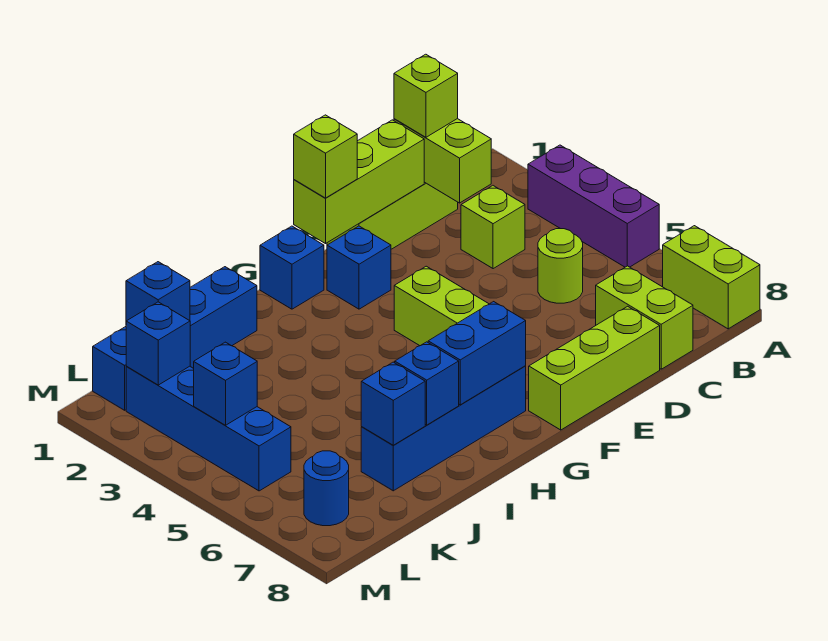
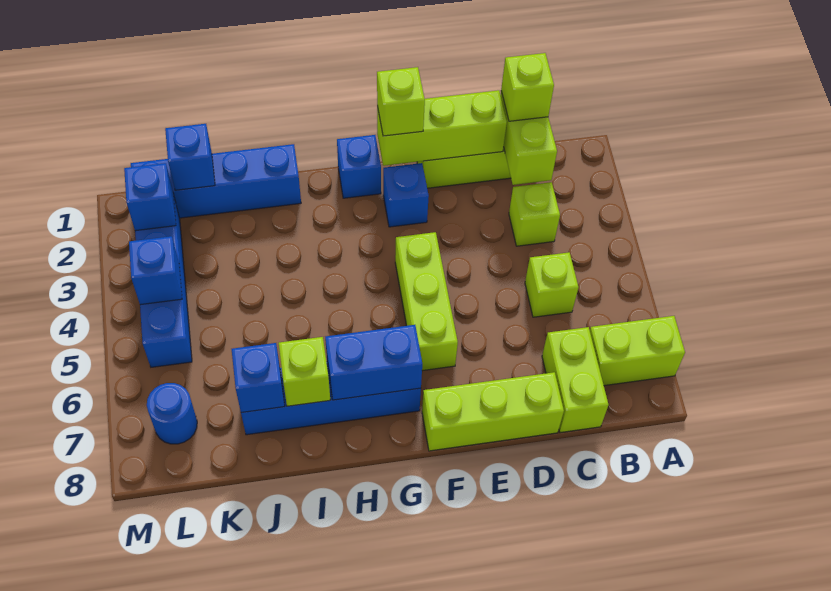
purple brick A3:A5 level 1 -> none
lime brick A7:A8 level 1 -> lime brick A7:B7 level 1
lime round brick C5 level 1 -> lime brick C5 level 1
blue brick I7 level 2 -> lime brick I7 level 2

